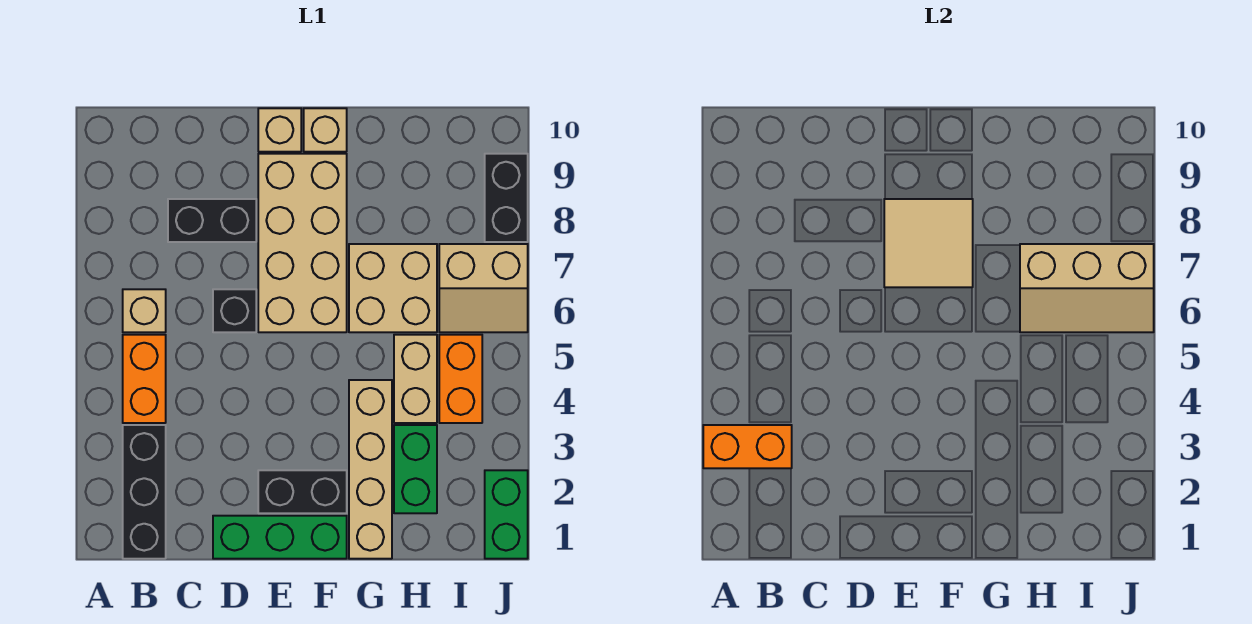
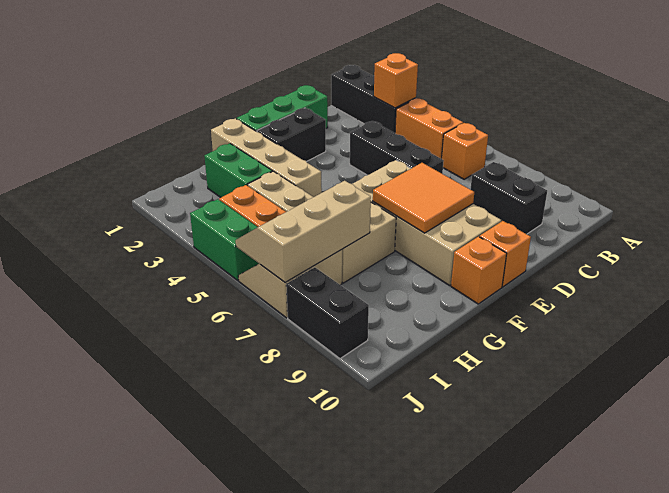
orange brick A3:B3 level 2 -> orange brick B3 level 2
tan brick B6 level 1 -> orange brick B6 level 1
black brick C8:D8 level 1 -> black brick C8:C9 level 1
black brick D6 level 1 -> black brick D4:D6 level 1
tan tile E7:F8 level 2 -> orange tile E7:F8 level 2
tan brick E10 level 1 -> orange brick E10 level 1
tan brick F10 level 1 -> orange brick F10 level 1
green brick J1:J2 level 1 -> green brick J4:J5 level 1

